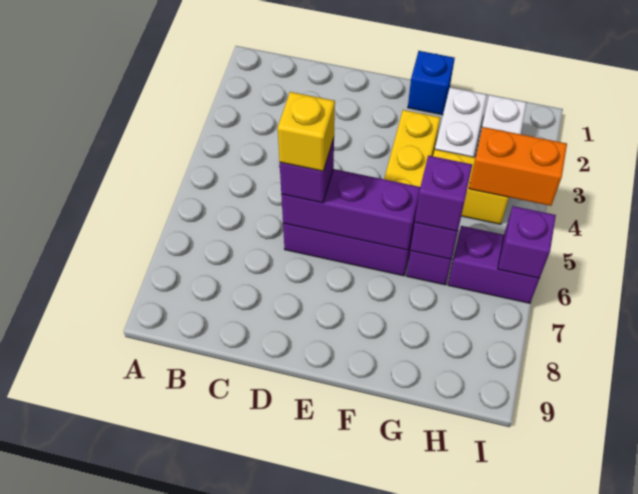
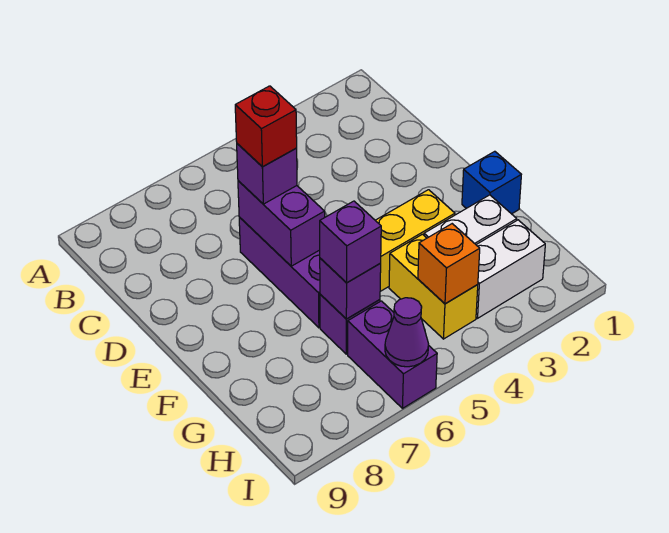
purple brick D6:F6 level 2 -> purple brick D6:E6 level 2
yellow brick D6 level 4 -> red brick D6 level 4
orange brick H4:I4 level 2 -> orange brick H4 level 2
purple brick I6 level 2 -> purple cone I6 level 2

